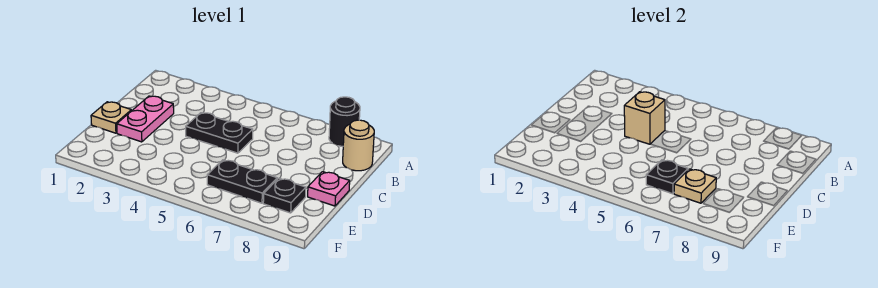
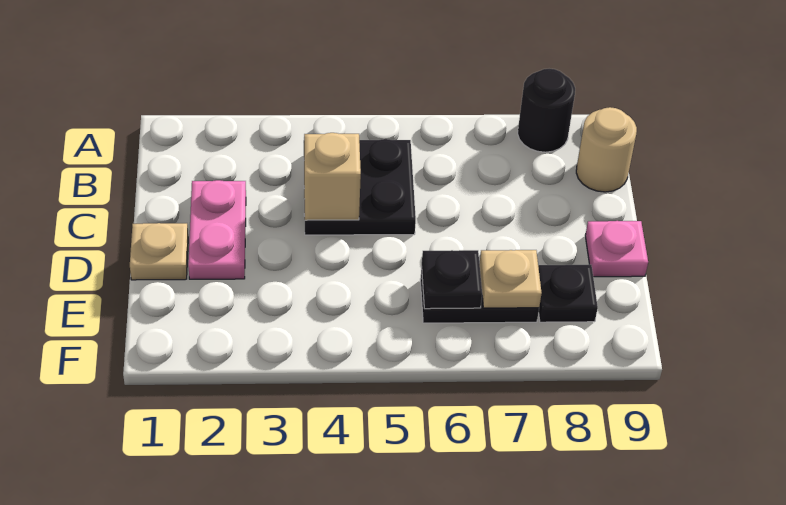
black plate C4:C5 level 1 -> black plate B4:C5 level 1

